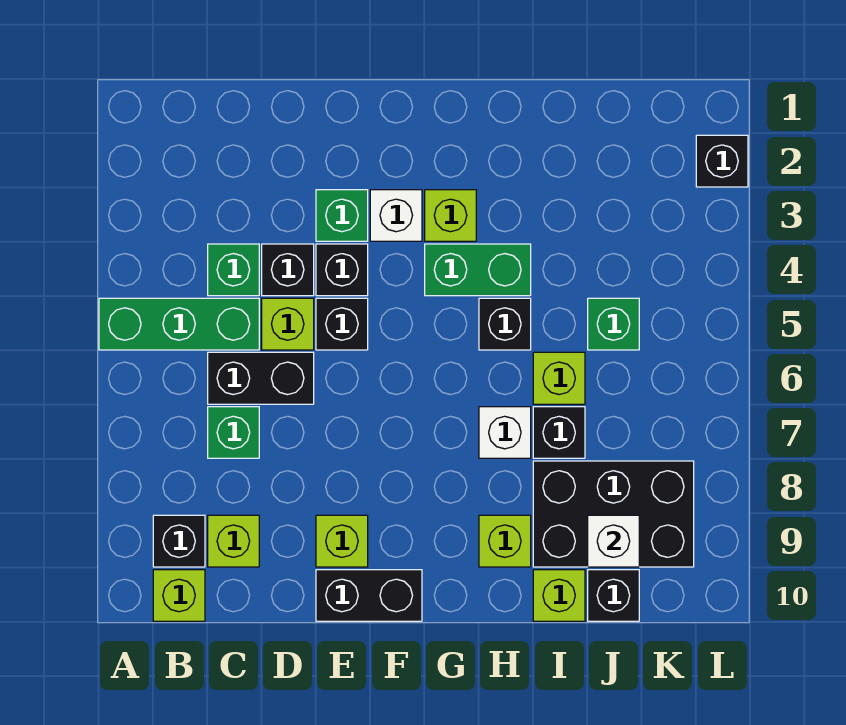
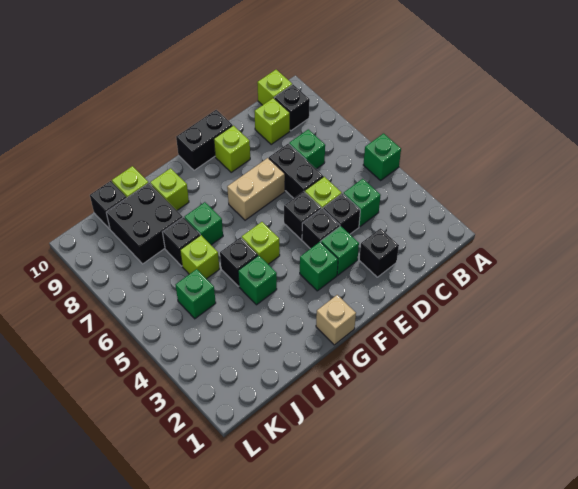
green brick A5:C5 level 1 -> green brick A5 level 1
black brick C6:D6 level 1 -> black brick D6:D7 level 1
none -> tan brick E7:F7 level 1
white brick F3 level 1 -> green brick F3 level 1
none -> tan brick G1 level 1
lime brick G3 level 1 -> lime brick G5 level 1
green brick G4:H4 level 1 -> green brick H4 level 1
white brick H7 level 1 -> green brick H7 level 1
black brick I8:K9 level 1 -> black brick I8:J9 level 1
white brick J9 level 2 -> none
black brick L2 level 1 -> black brick D2 level 1

